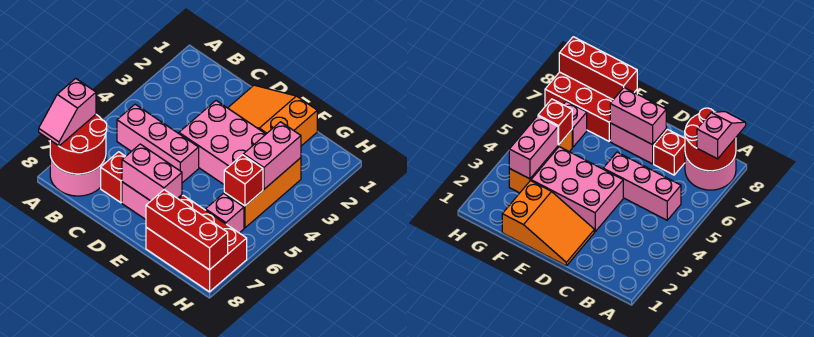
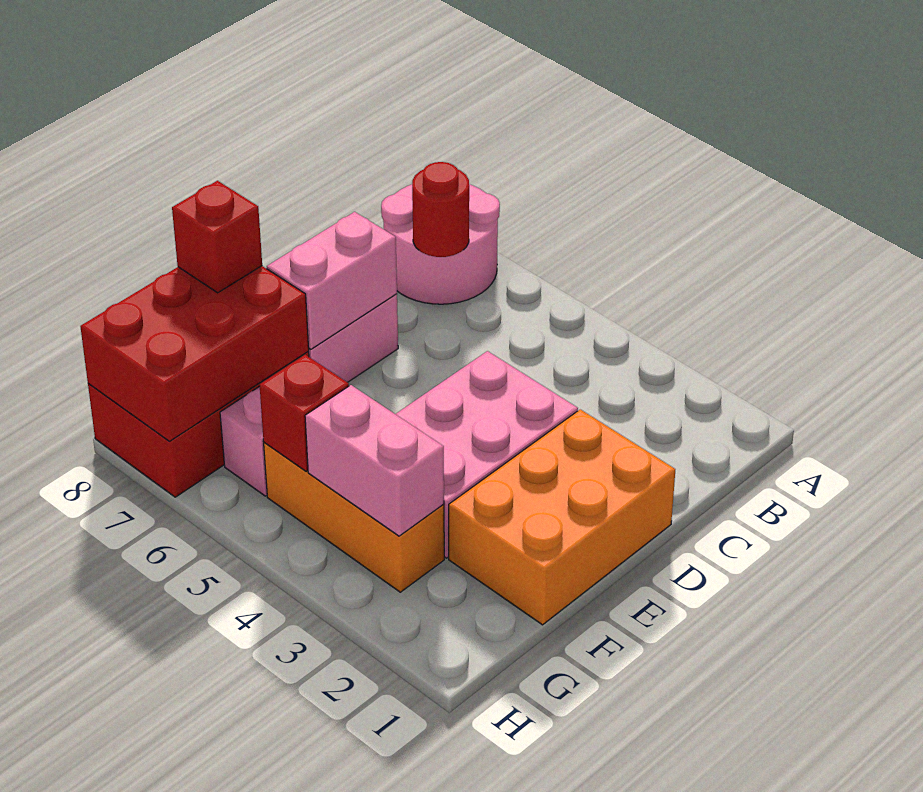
red round brick A7:B8 level 2 -> red round brick B7 level 2
pink slope A7:A8 level 3 top 7 -> none
pink brick B5:D5 level 1 -> none
red brick C7 level 1 -> red brick F8 level 3
orange slope D1:F2 level 1 top F -> orange brick D1:F2 level 1
red brick F8:H8 level 2 -> red brick F7:H8 level 2

